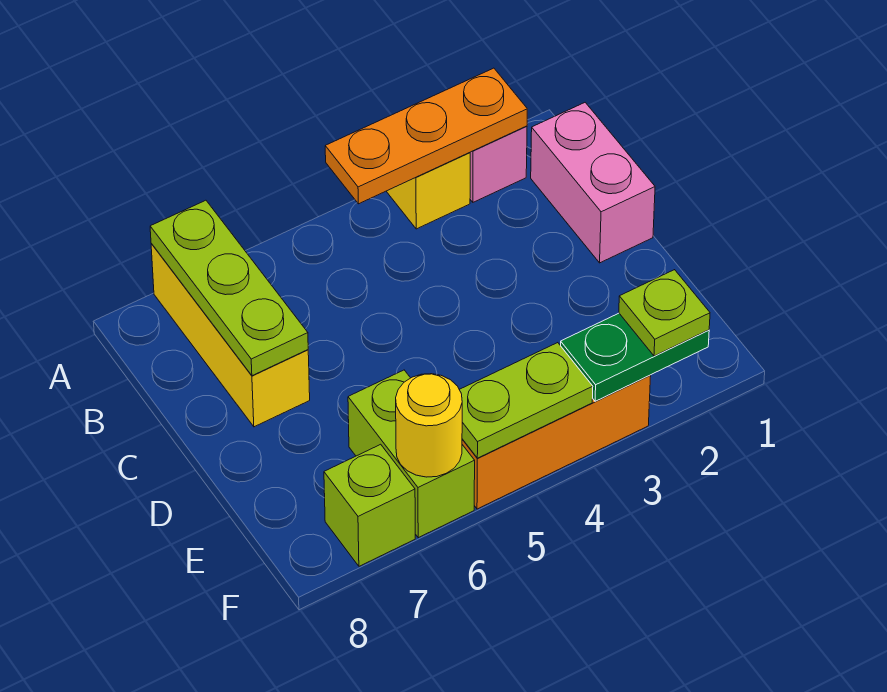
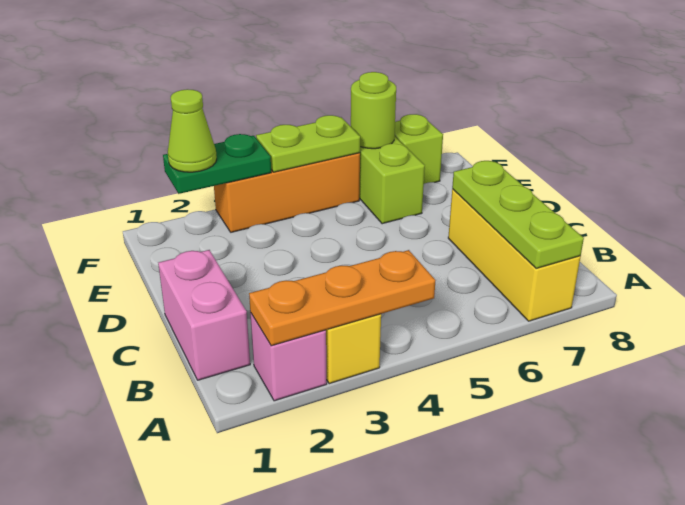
lime plate F2 level 3 -> lime cone F2 level 3
yellow round brick F6 level 2 -> lime round brick F6 level 2

